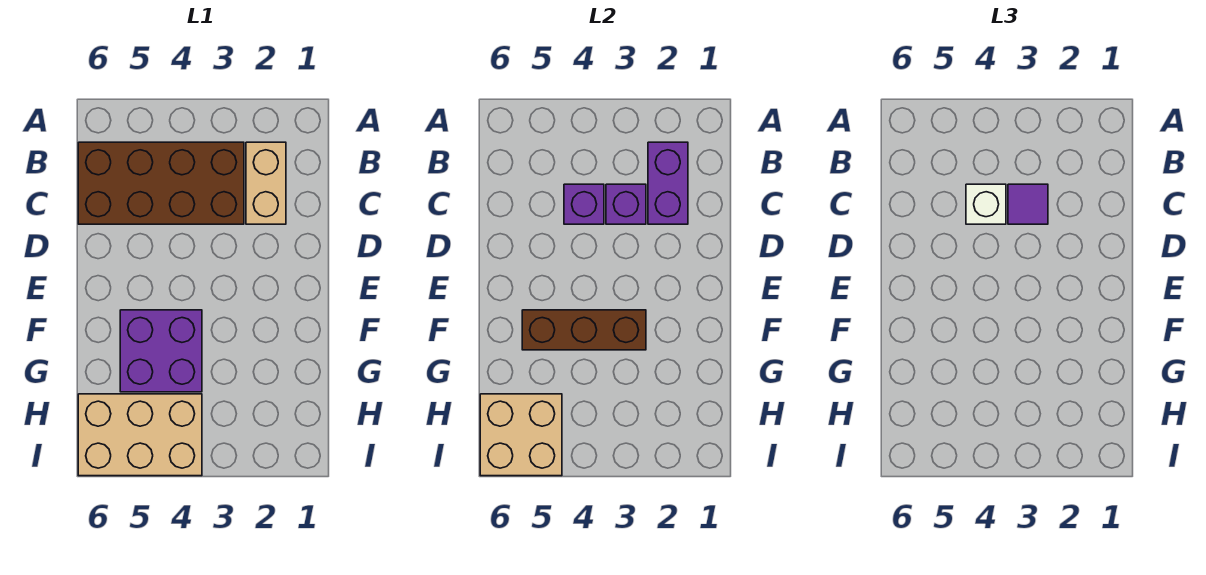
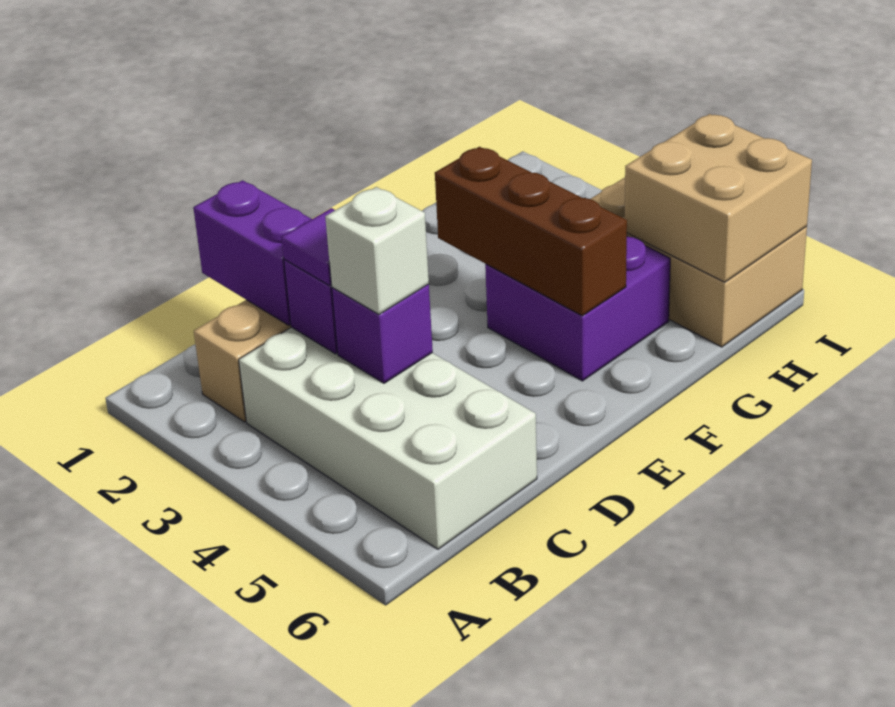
purple brick B2:C2 level 2 -> purple brick C1:C2 level 2
brown brick B3:C6 level 1 -> white brick B3:C6 level 1

